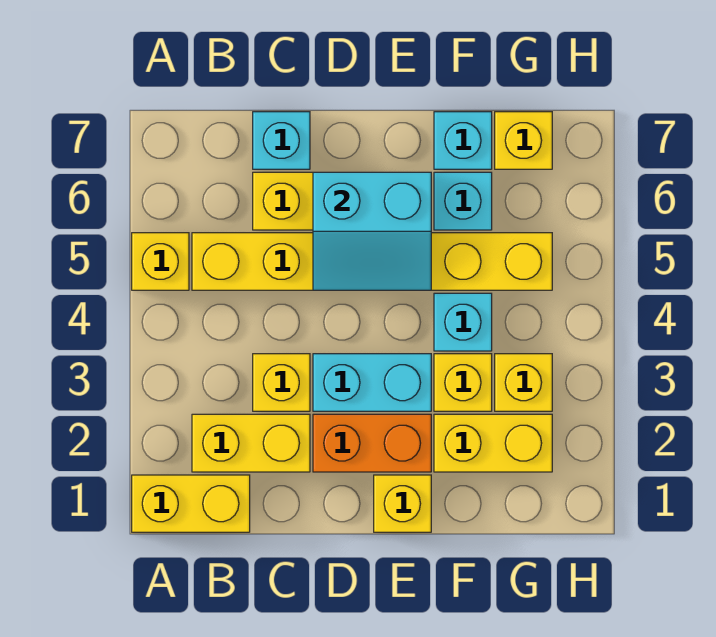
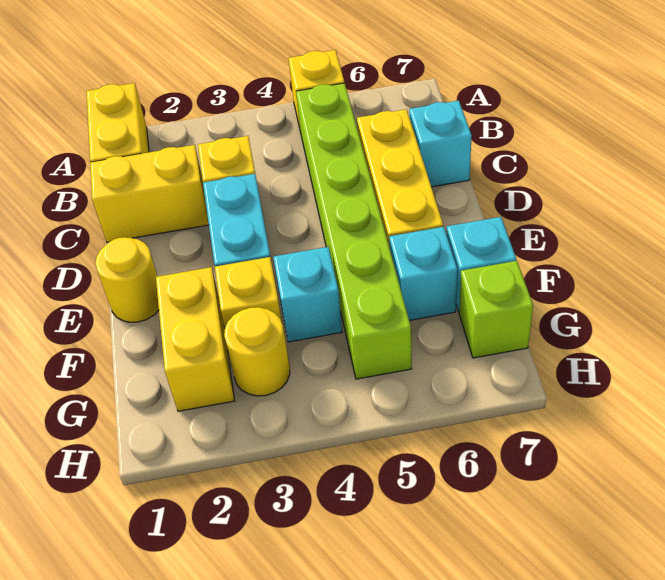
yellow brick B2:C2 level 1 -> yellow brick C1:C2 level 1
yellow brick B5:G5 level 1 -> lime brick B5:G5 level 1
orange brick D2:E2 level 1 -> none
cyan slope D5:E6 level 2 top 6 -> none
yellow brick E1 level 1 -> yellow round brick E1 level 1
yellow brick G3 level 1 -> yellow round brick G3 level 1
yellow brick G7 level 1 -> lime brick G7 level 1

